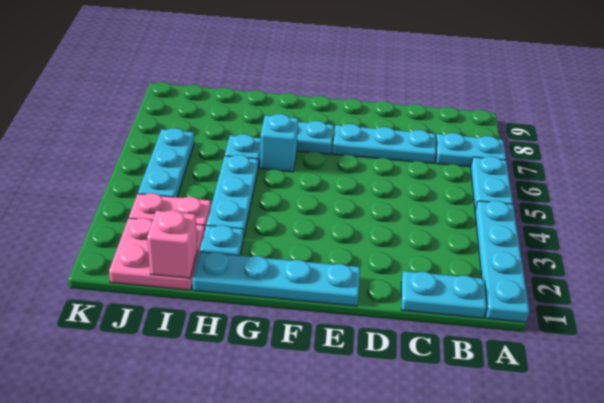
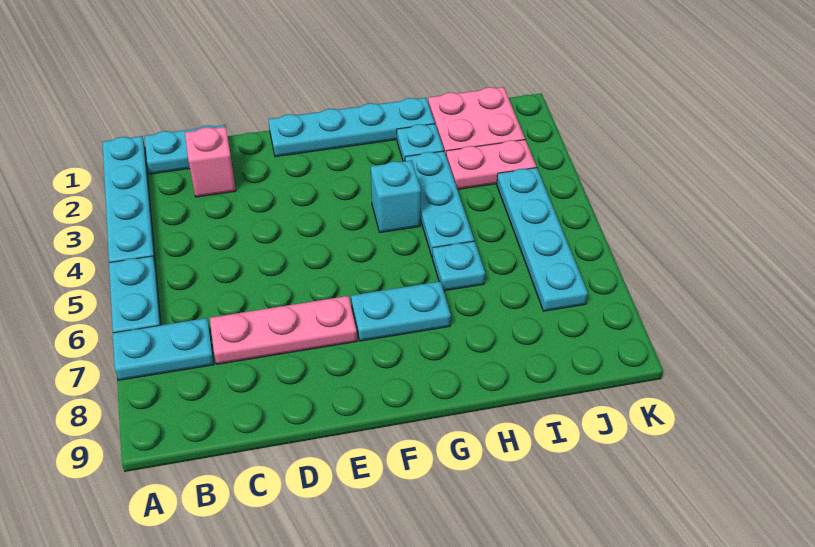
cyan plate C7:E7 level 1 -> pink plate C7:E7 level 1
cyan brick G6 level 1 -> cyan brick G4 level 1
pink brick I1 level 2 -> pink brick C2 level 1
cyan plate J4:J6 level 1 -> cyan plate J4:J7 level 1

